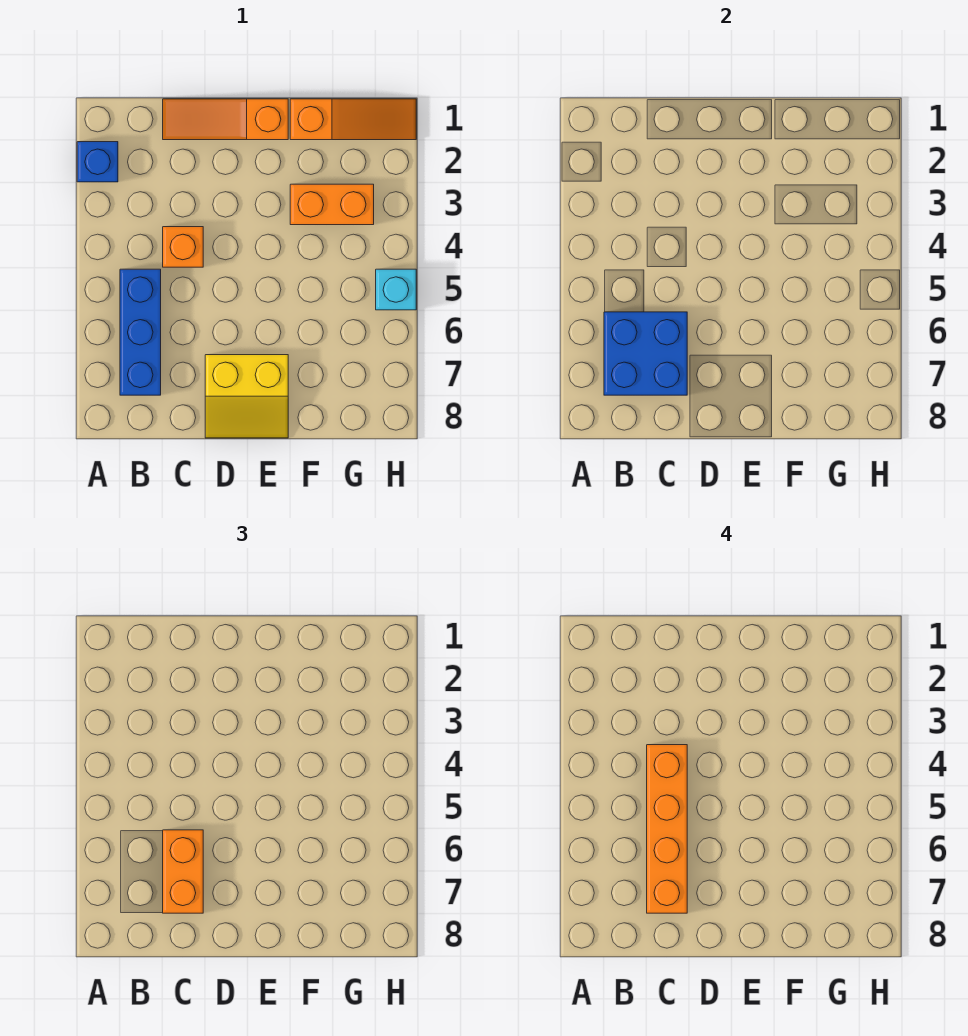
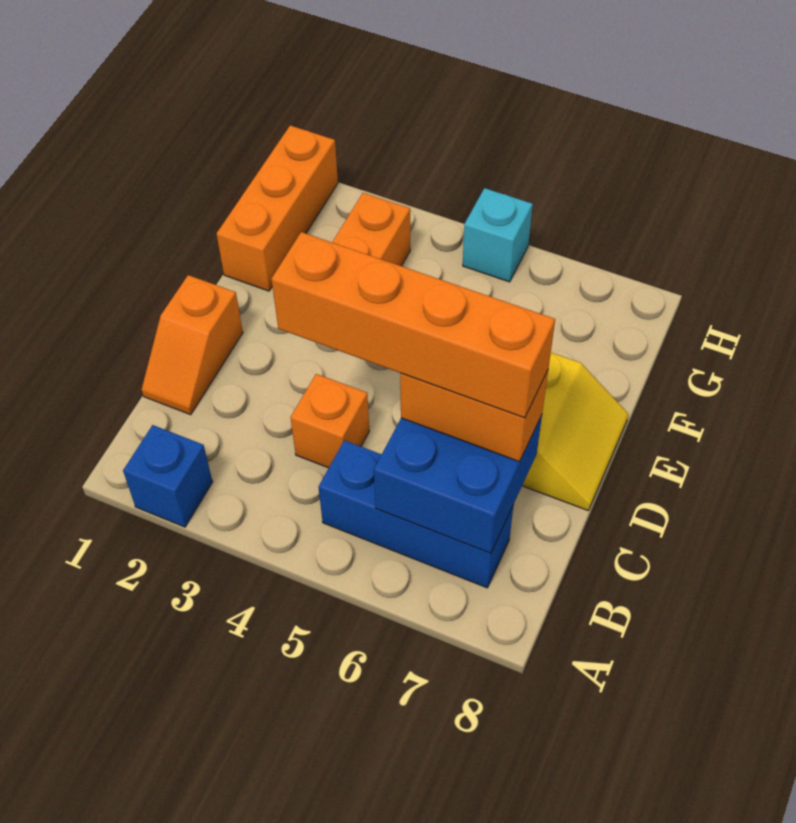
orange slope C1:E1 level 1 top E -> orange slope C1:D1 level 1 top D
orange slope F1:H1 level 1 top F -> orange brick F1:H1 level 1

